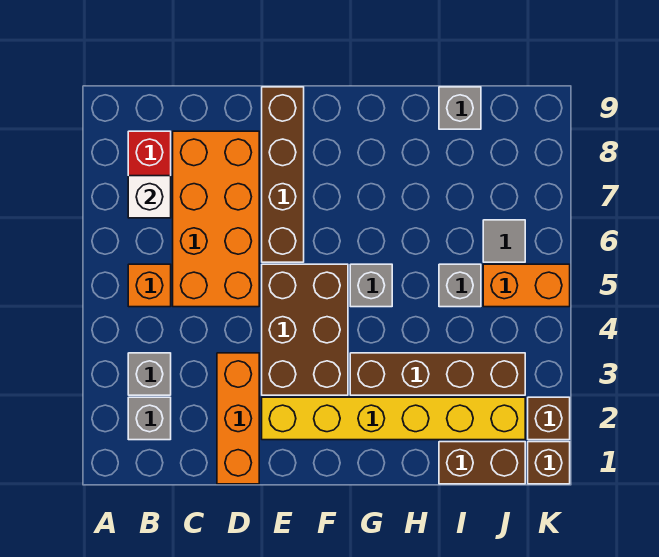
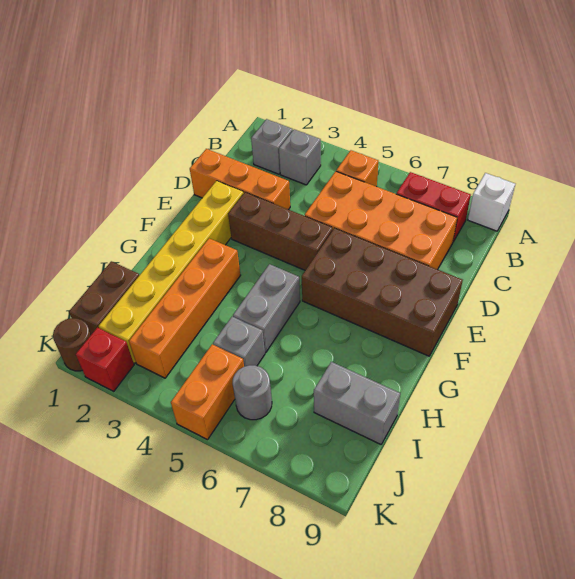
white brick B7 level 2 -> white brick A9 level 1
brown brick E3:F5 level 1 -> brown brick E3:E5 level 1
brown brick E6:E9 level 1 -> brown brick E6:F9 level 1
brown brick G3:J3 level 1 -> orange brick G3:J3 level 1
grey brick G5 level 1 -> grey brick G5:H5 level 1
grey brick I9 level 1 -> grey brick I8:I9 level 1
grey tile J6 level 1 -> grey round brick J6 level 1
brown brick K1 level 1 -> brown round brick K1 level 1
brown brick K2 level 1 -> red brick K2 level 1

